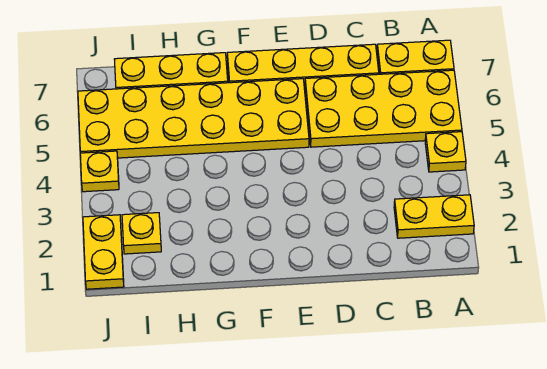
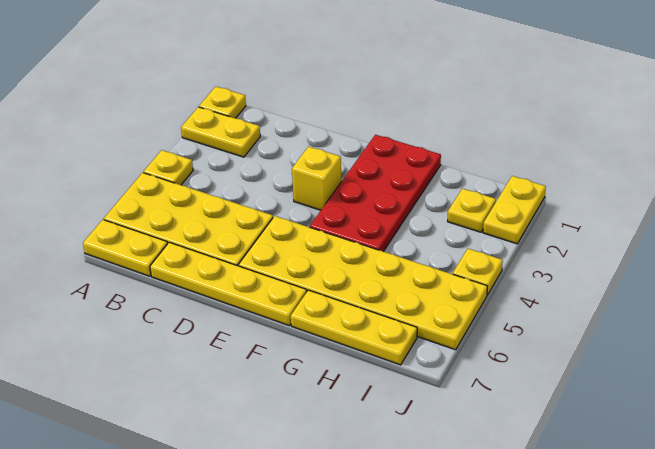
none -> yellow plate A1 level 1
none -> yellow brick E3 level 1
none -> red plate F1:G4 level 1

